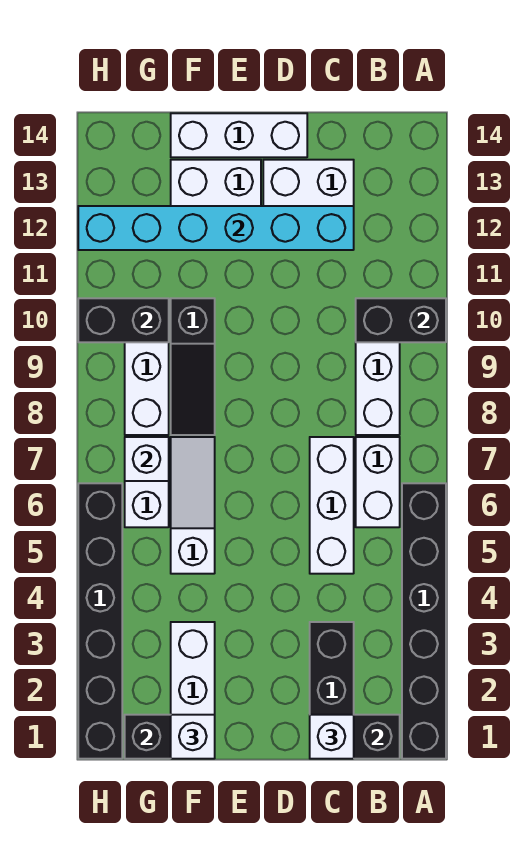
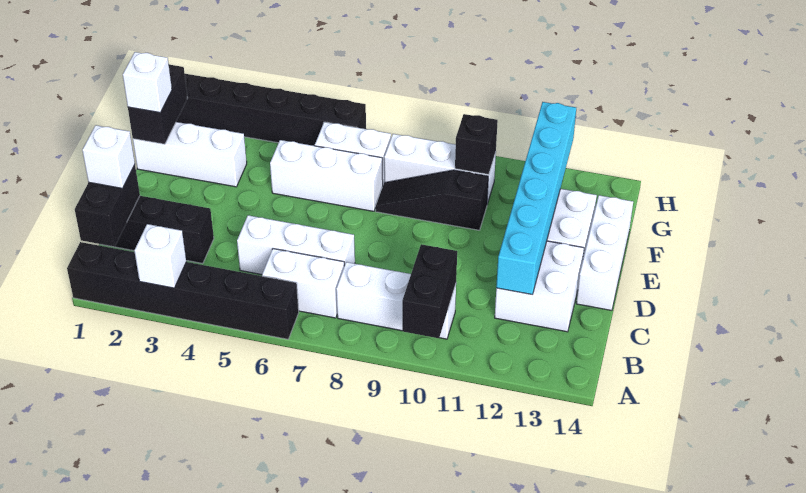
white slope F5:F7 level 1 top 5 -> white brick F5:F7 level 1
white brick G7 level 2 -> white brick A3 level 2
black brick G10:H10 level 2 -> black brick G10 level 2

